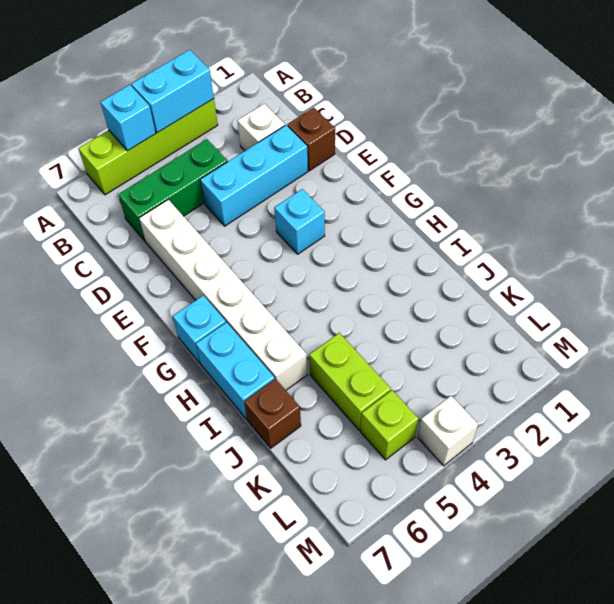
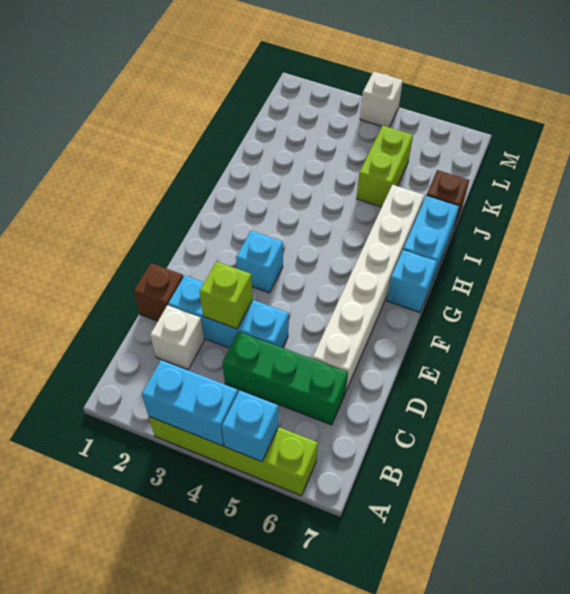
lime brick L5 level 1 -> lime brick D3 level 2

